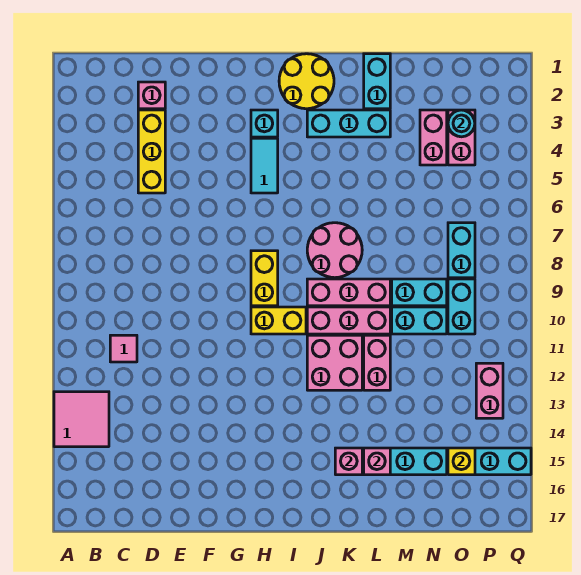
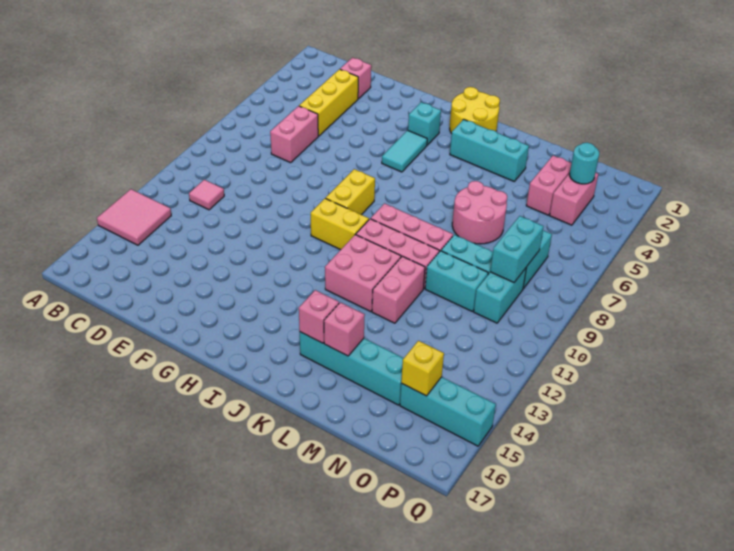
pink round brick J7:K8 level 1 -> pink round brick L6:M7 level 1
cyan brick L1:L2 level 1 -> cyan brick O8:O9 level 2
pink brick P12:P13 level 1 -> pink brick D6:D7 level 1

